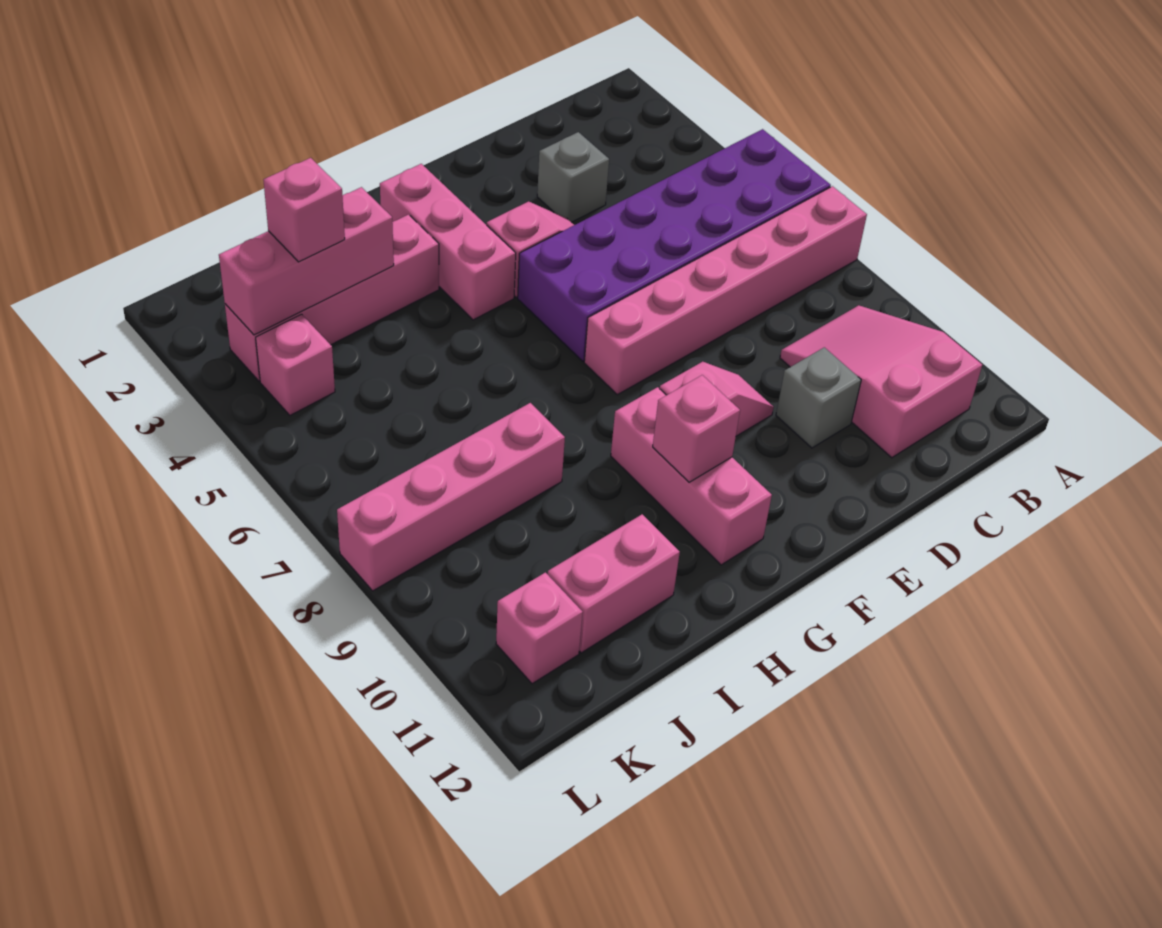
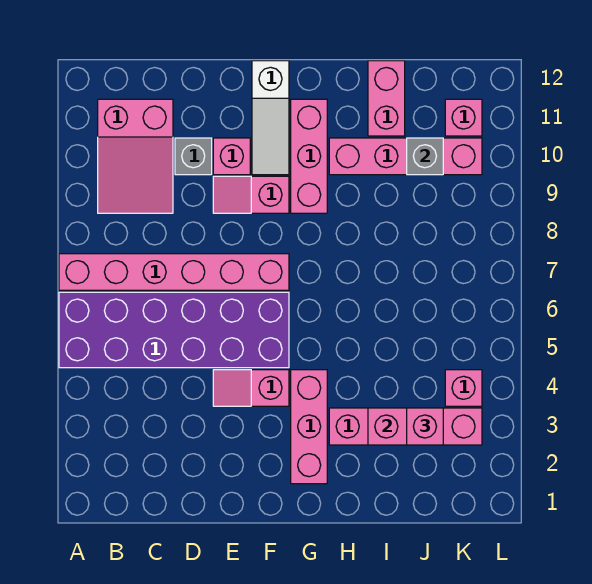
grey brick D3 level 1 -> grey brick J10 level 2
none -> white slope F10:F12 level 1 top 12
pink brick G10 level 2 -> pink brick E10 level 1
pink brick I8:L8 level 1 -> pink brick H10:K10 level 1
pink brick I11:J11 level 1 -> pink brick I11:I12 level 1

